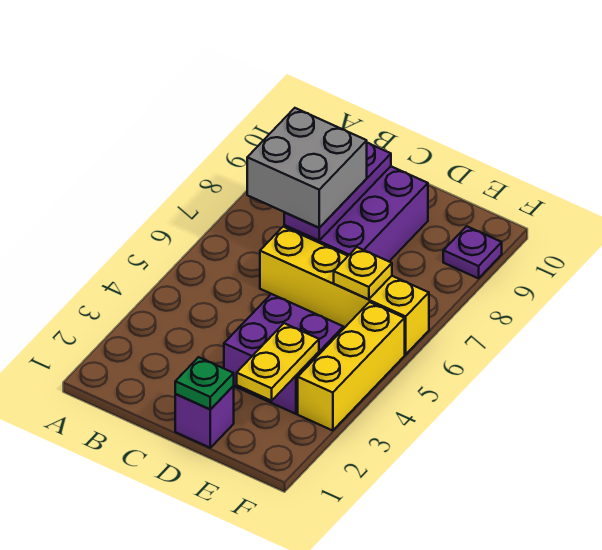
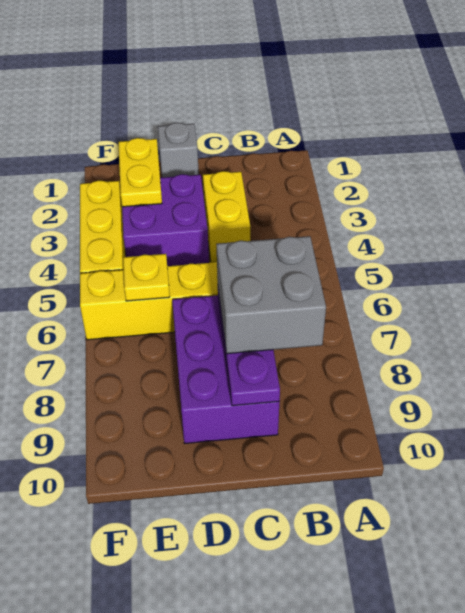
none -> yellow brick C3:C4 level 1
purple brick D1 level 1 -> grey brick D1 level 1
green plate D1 level 2 -> none
purple plate F9 level 1 -> none

